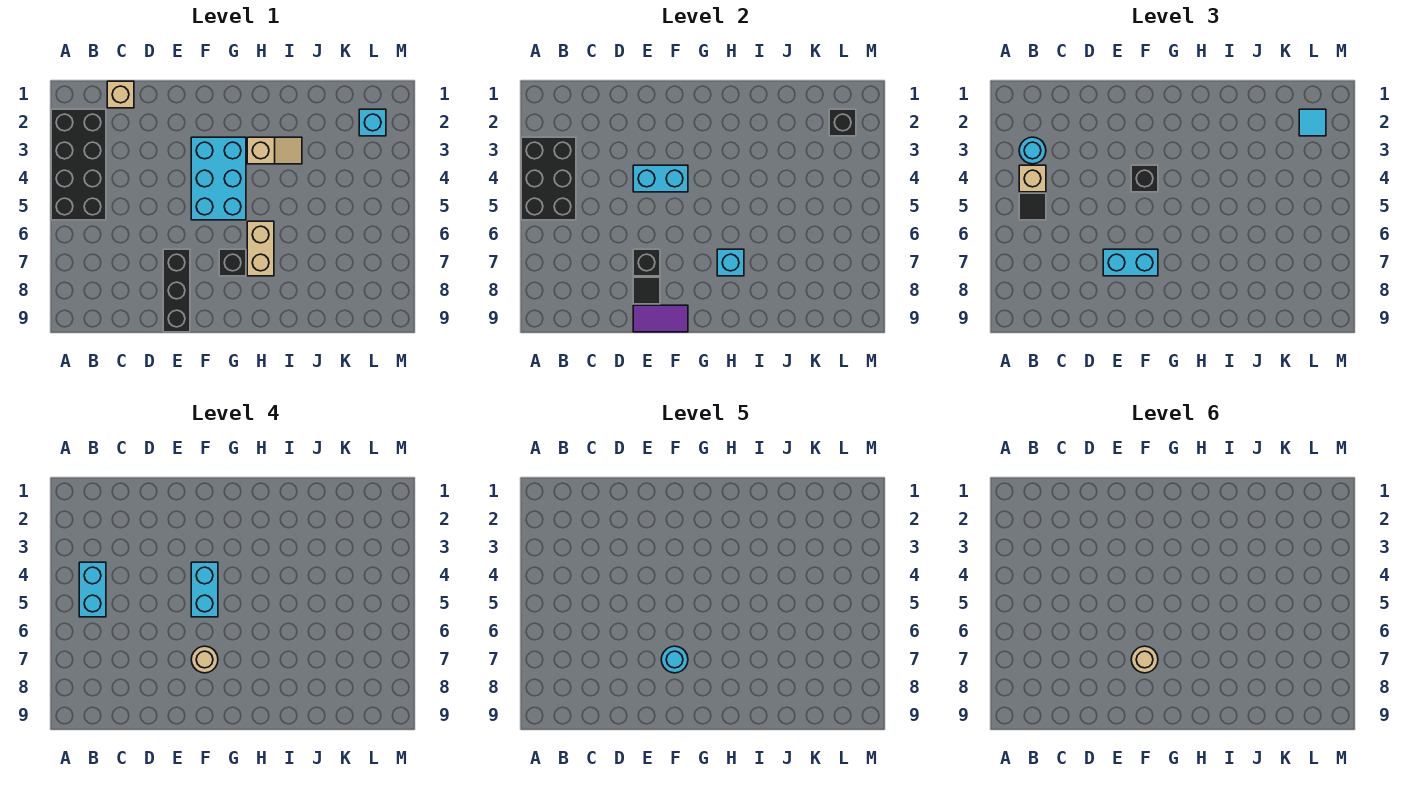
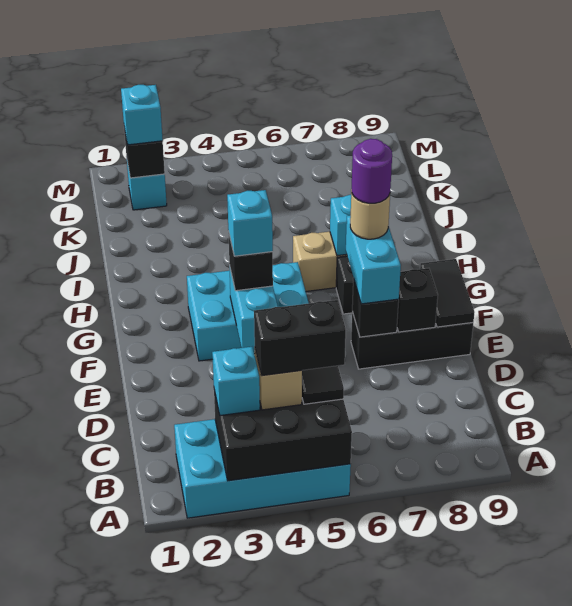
black brick A2:B5 level 1 -> cyan brick A2:B5 level 1
cyan round brick B3 level 3 -> cyan brick B3 level 3
cyan brick B4:B5 level 4 -> black brick B4:B5 level 4
tan brick C1 level 1 -> none
black tile E8 level 2 -> black brick E8 level 2
purple tile E9:F9 level 2 -> black tile E9:F9 level 2
cyan brick F4:F5 level 4 -> cyan brick F4 level 4
cyan round brick F7 level 5 -> purple round brick F7 level 5
tan round brick F7 level 6 -> none
tan slope H3:I3 level 1 top H -> none
cyan tile L2 level 3 -> cyan brick L2 level 3

